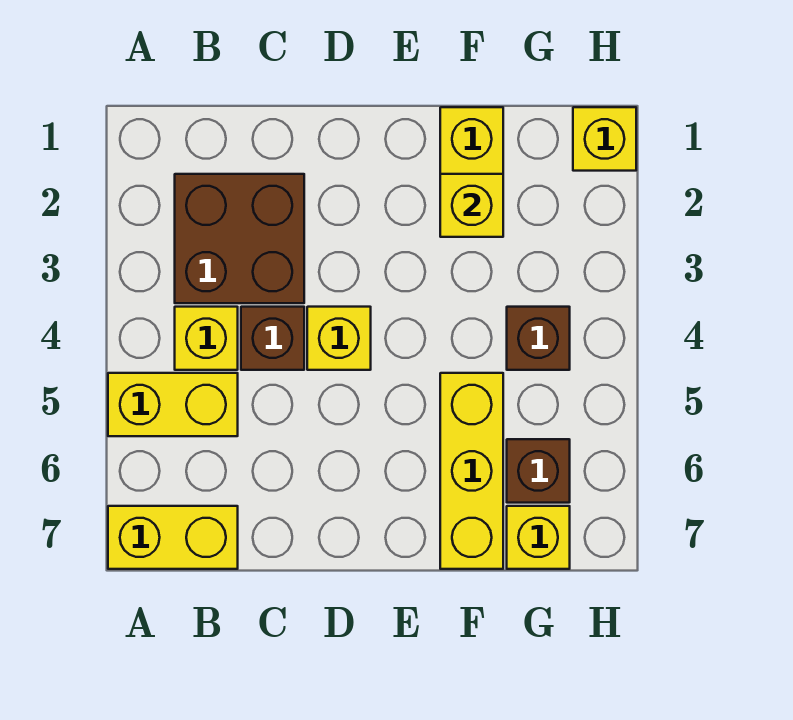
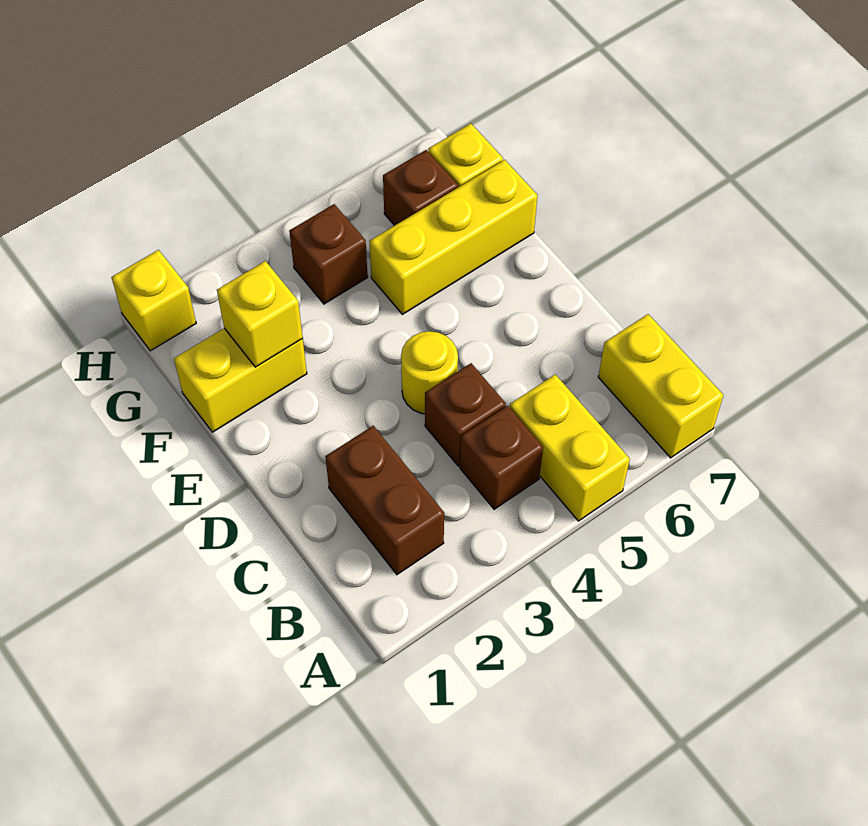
brown brick B2:C3 level 1 -> brown brick B2:C2 level 1
yellow brick B4 level 1 -> brown brick B4 level 1
yellow brick D4 level 1 -> yellow round brick D4 level 1

